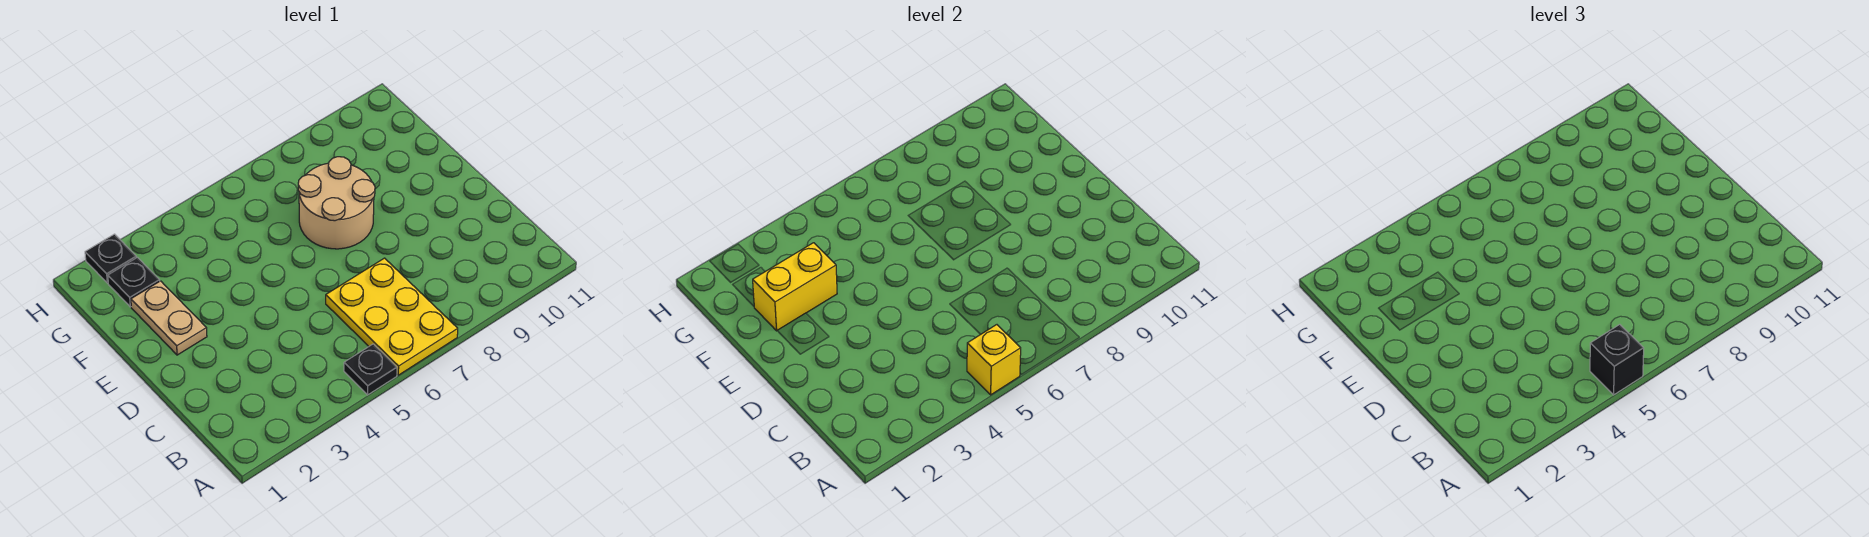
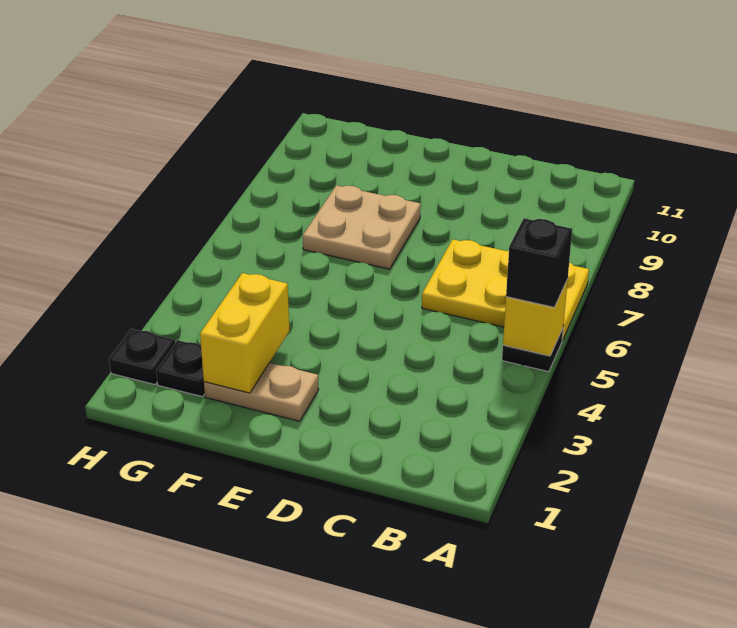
tan round brick E7:F8 level 1 -> tan plate E7:F8 level 1

